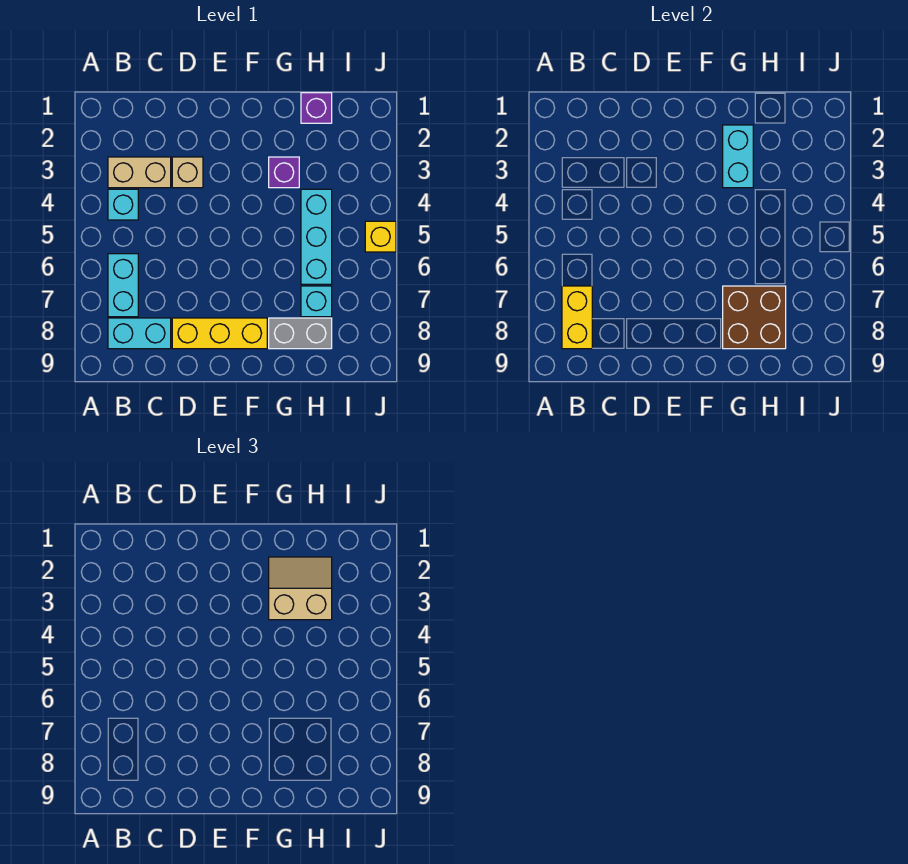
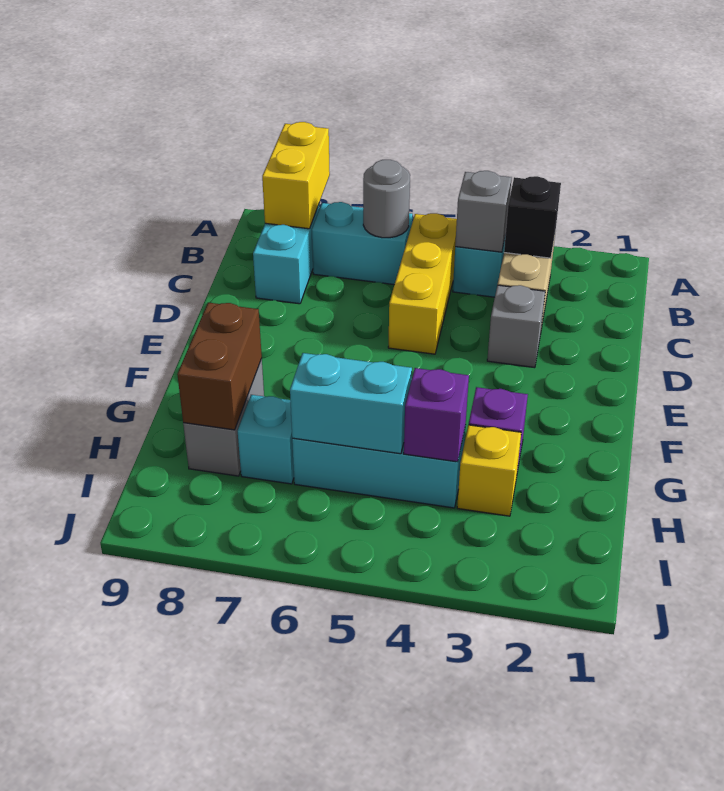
none -> black brick B3 level 2
none -> grey brick B4 level 2
none -> grey round brick B6 level 2
yellow brick B7:B8 level 2 -> yellow brick A8:B8 level 2
tan brick D3 level 1 -> grey brick D3 level 1
yellow brick D8:F8 level 1 -> yellow brick B5:D5 level 1
cyan brick G2:G3 level 2 -> cyan brick H5:H6 level 2
tan slope G2:H3 level 3 top 3 -> none
brown brick G7:H8 level 2 -> brown brick G8:H8 level 2
purple brick H1 level 1 -> purple brick H4 level 2
yellow brick J5 level 1 -> yellow brick H3 level 1

